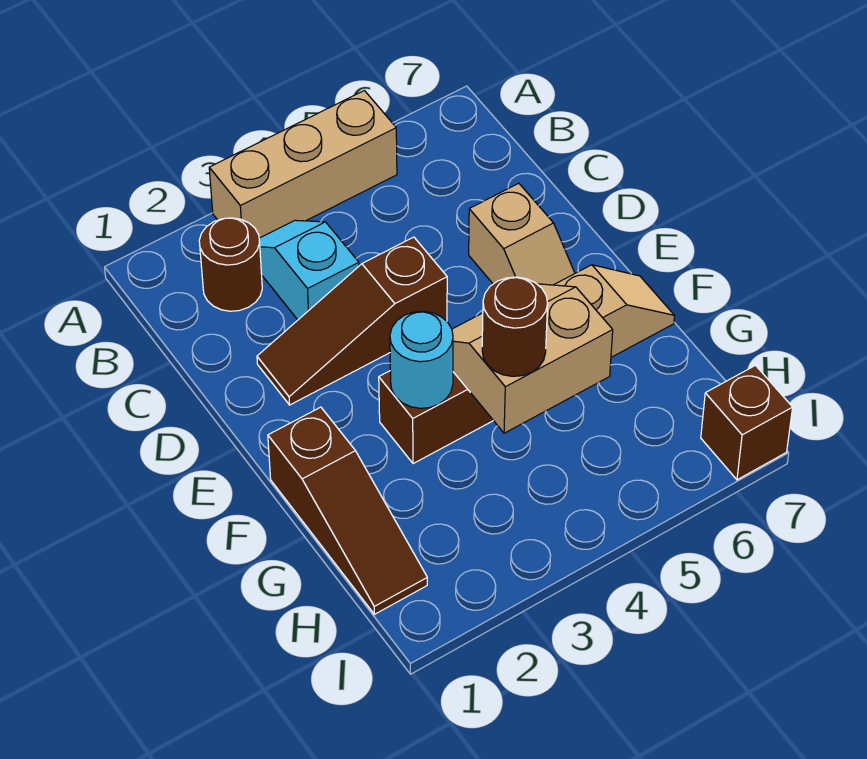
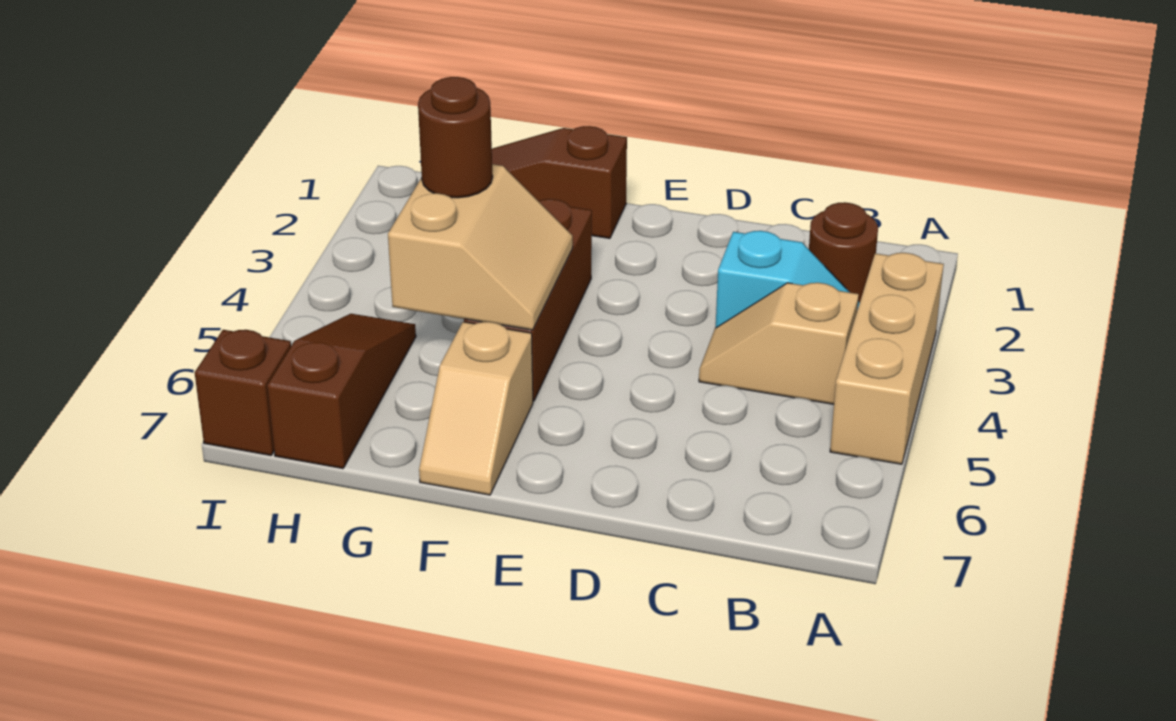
brown slope D2:D4 level 1 top 4 -> brown slope H5:H7 level 1 top 7
tan slope D6:E6 level 1 top D -> tan slope B4:C4 level 1 top B
cyan round brick F3 level 2 -> none

